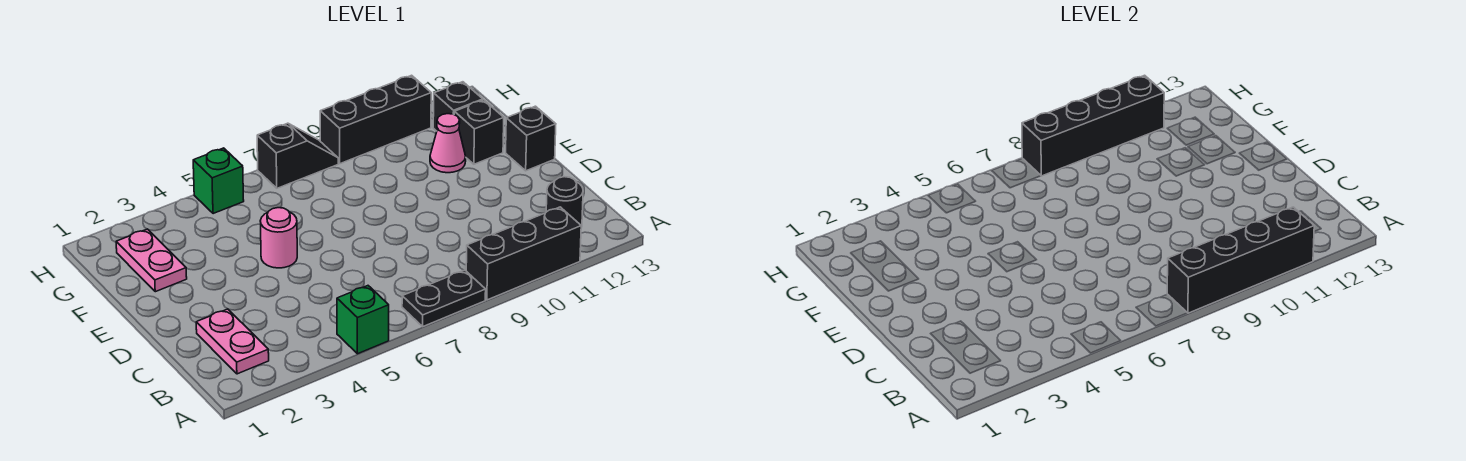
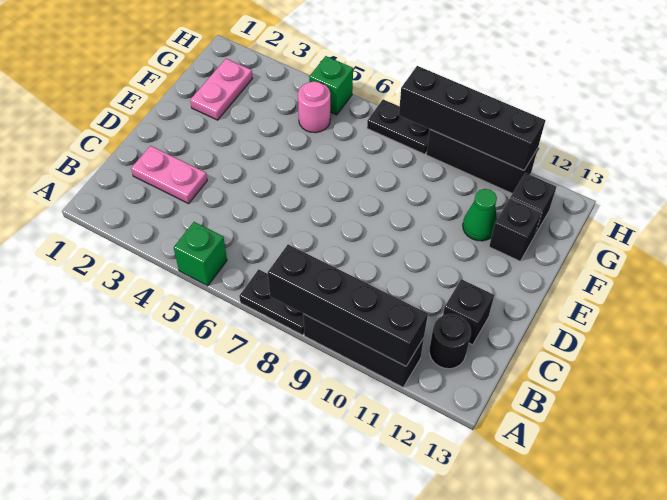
pink plate B2:C2 level 1 -> pink plate C2:C3 level 1
pink round brick E5 level 1 -> pink round brick G5 level 1
black brick E13 level 1 -> black brick C12 level 1
pink cone F11 level 1 -> green cone F11 level 1
black slope H7:H8 level 1 top 7 -> black plate H7:H8 level 1

